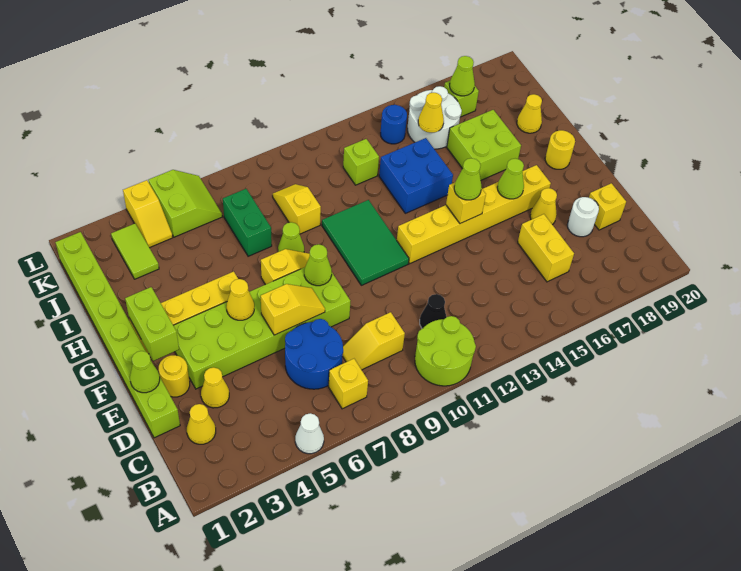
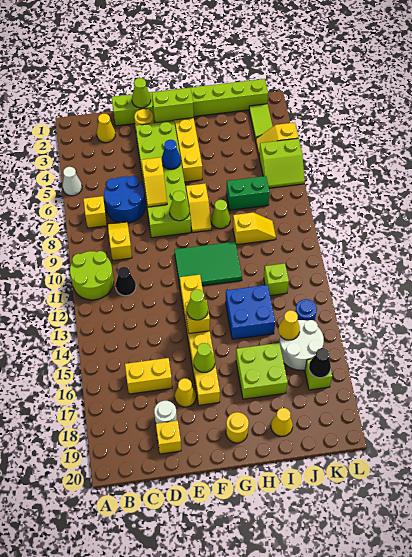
yellow cone D3 level 1 -> none
yellow cone F5 level 2 -> blue cone F5 level 2
lime tile J3:K3 level 1 -> lime tile K2:K3 level 1
lime cone K17 level 2 -> black cone K17 level 2

